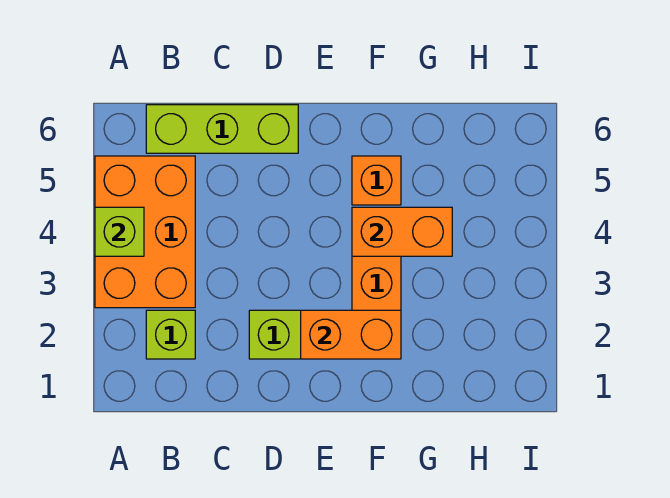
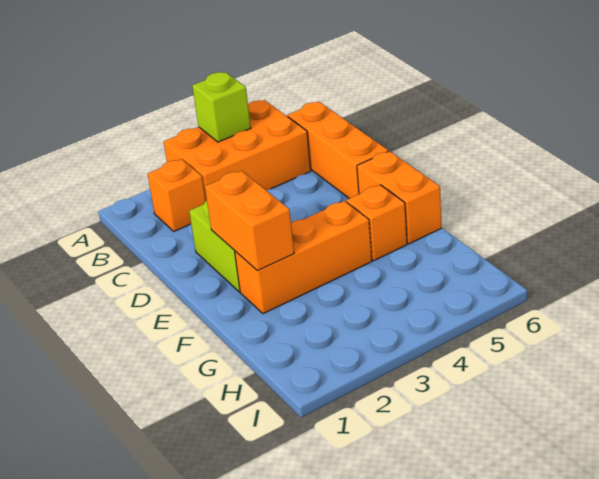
lime brick B2 level 1 -> orange brick B2 level 1
lime brick B6:D6 level 1 -> orange brick B6:D6 level 1
orange brick F4:G4 level 2 -> orange brick E6:F6 level 1

